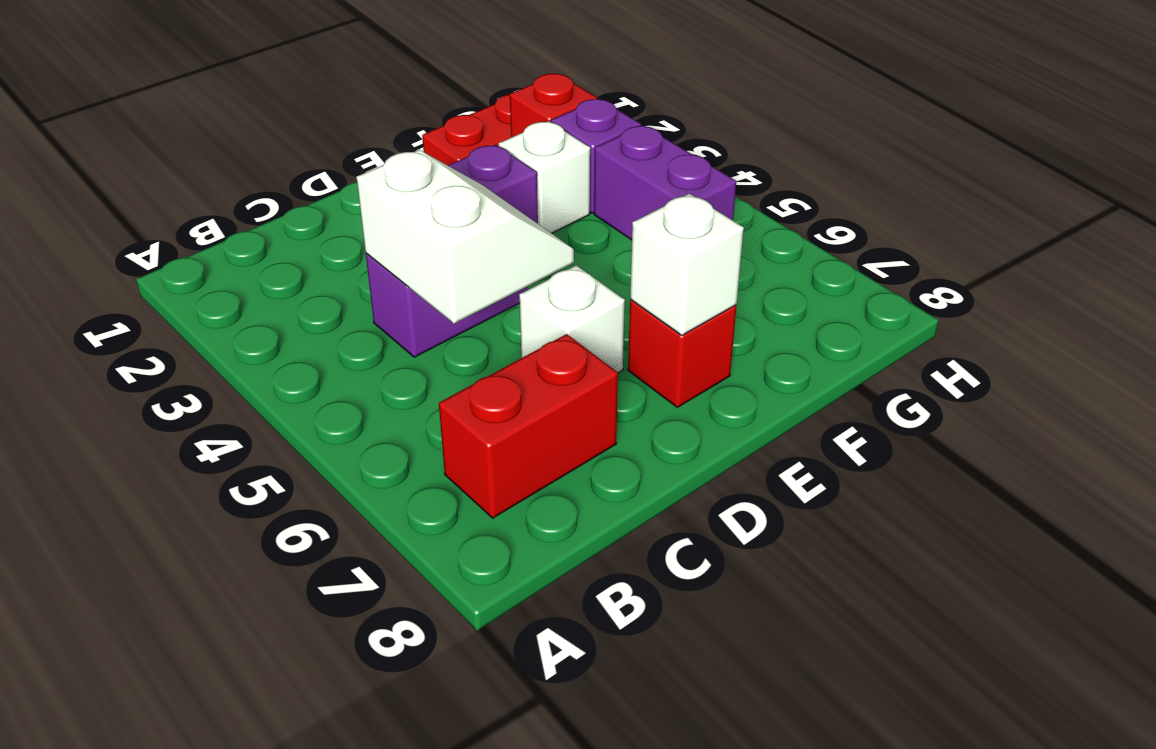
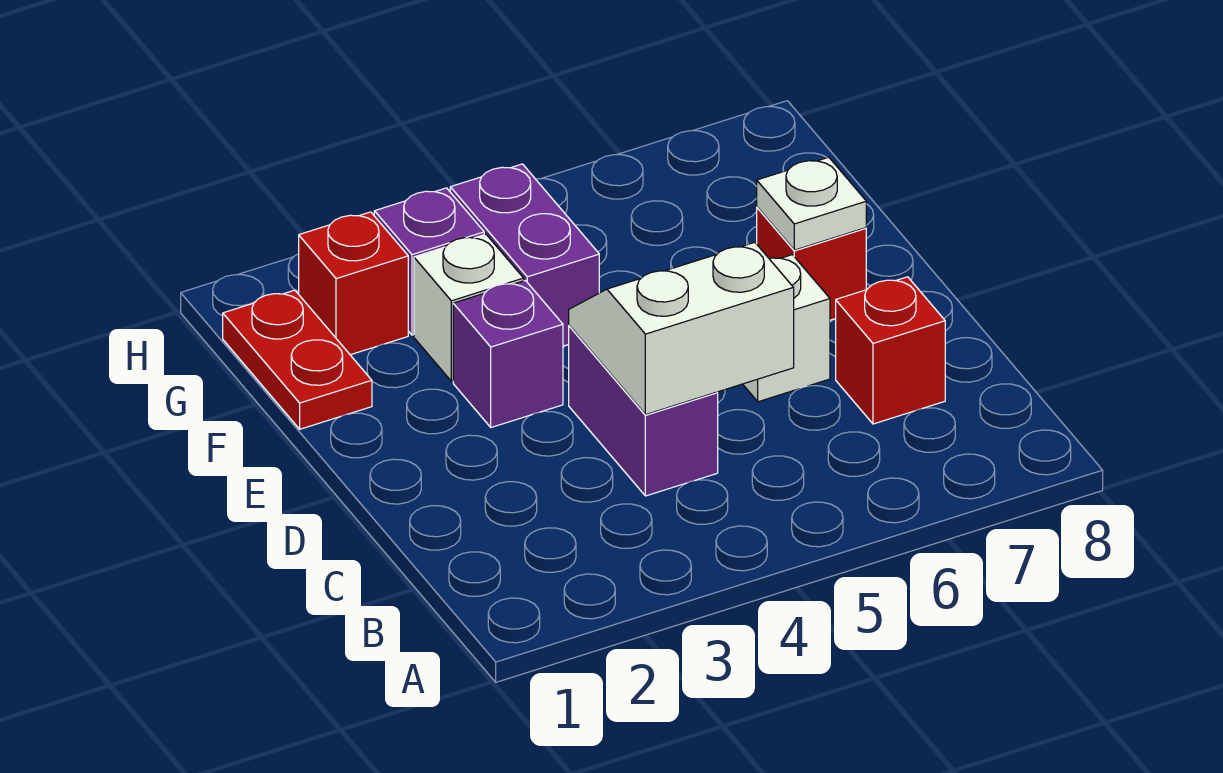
red brick B7:C7 level 1 -> red brick C7 level 1
white brick E7 level 2 -> white plate E7 level 2
purple brick G4:G5 level 1 -> purple brick F4:G4 level 1

